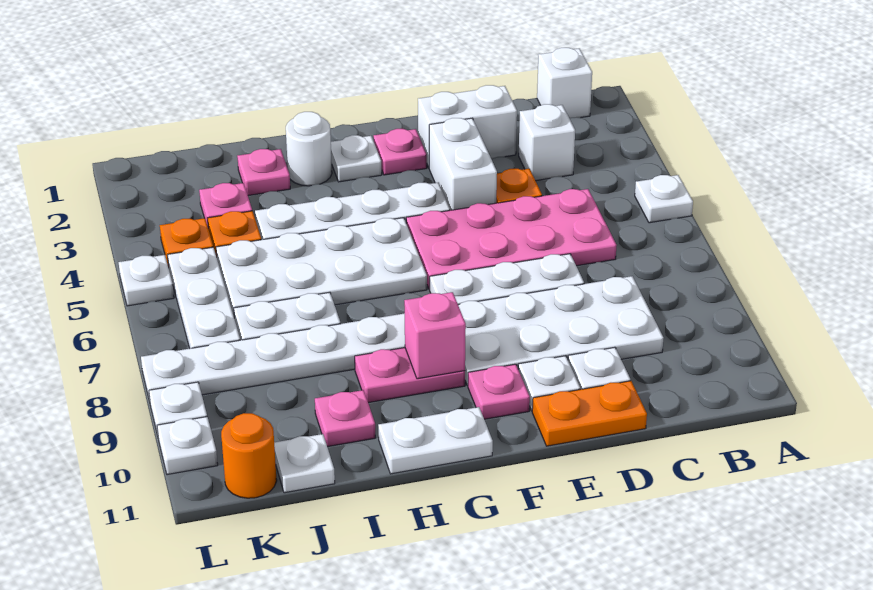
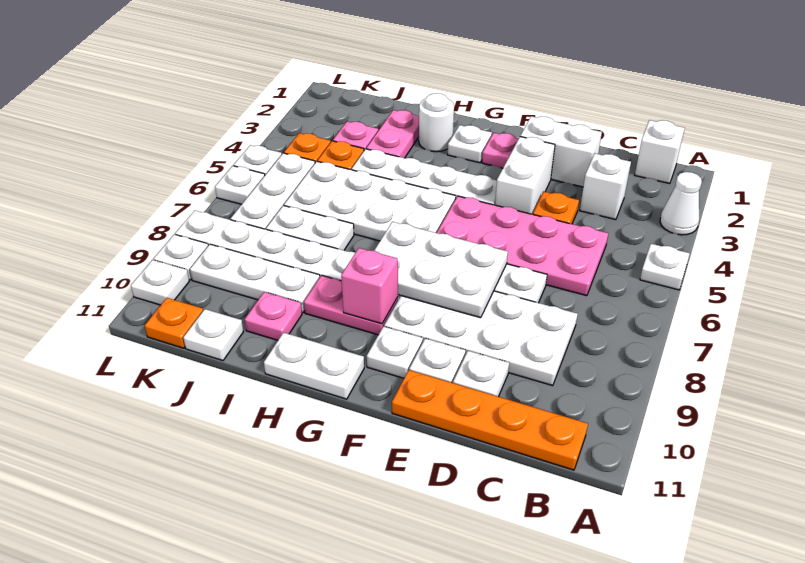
none -> white cone A3 level 1
orange plate D11:E11 level 1 -> orange plate B11:E11 level 1
none -> white plate E7:G8 level 2
pink plate F10 level 1 -> white plate F10 level 1
pink plate I2 level 1 -> pink plate I2:I3 level 1
none -> white plate I9:K9 level 1
orange round brick K11 level 1 -> orange plate K11 level 1
none -> white plate L6 level 1

